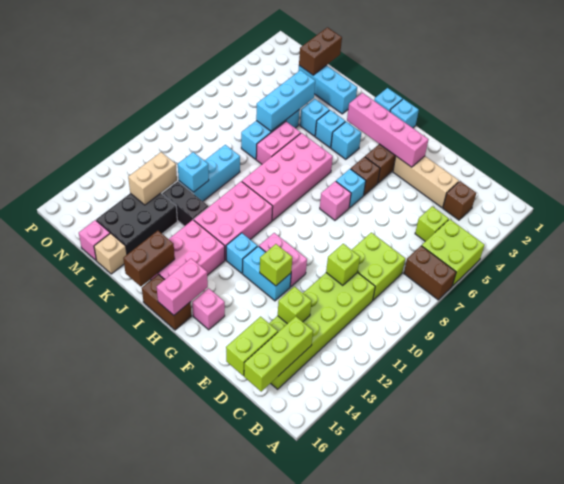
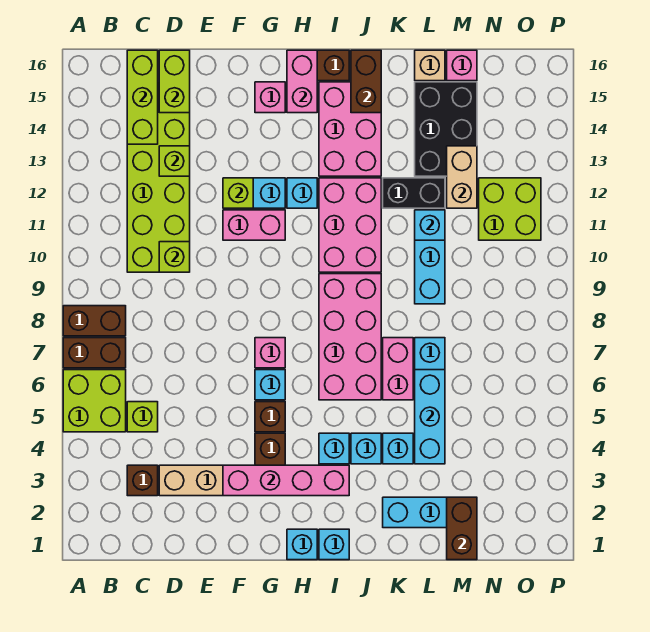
none -> brown brick A8:B8 level 1
lime brick C8:D9 level 1 -> lime brick N11:O12 level 1

